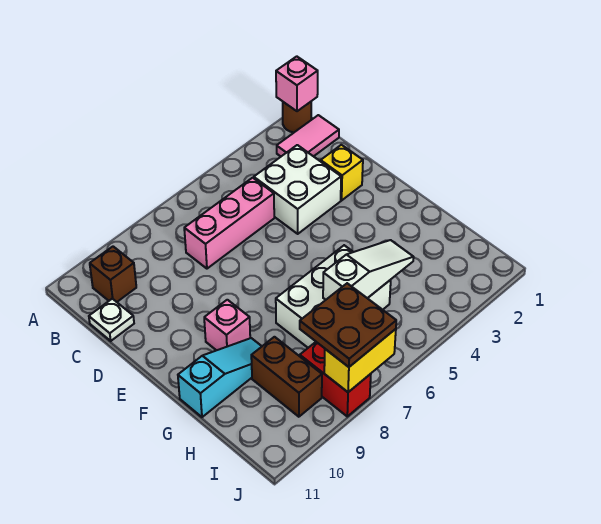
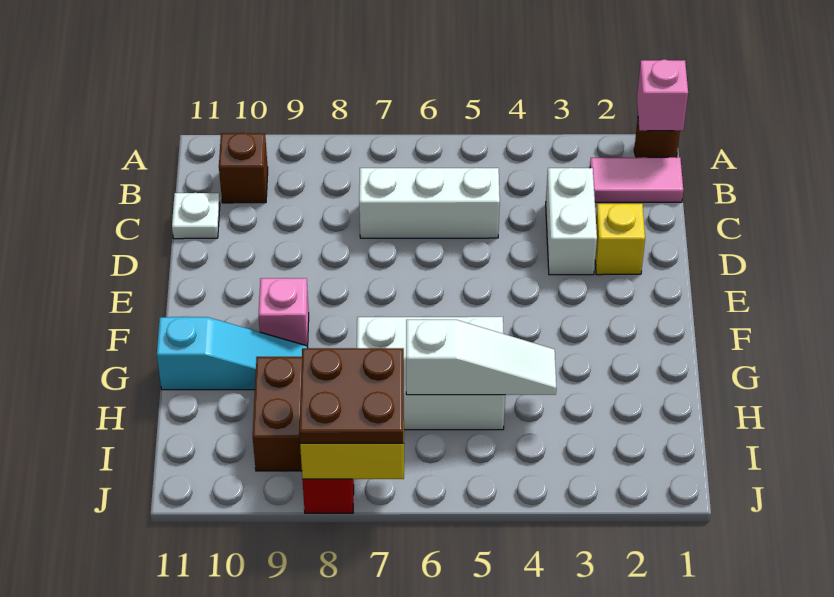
white brick C3:D4 level 1 -> white brick C3:D3 level 1
pink brick C5:C7 level 1 -> white brick C5:C7 level 1

